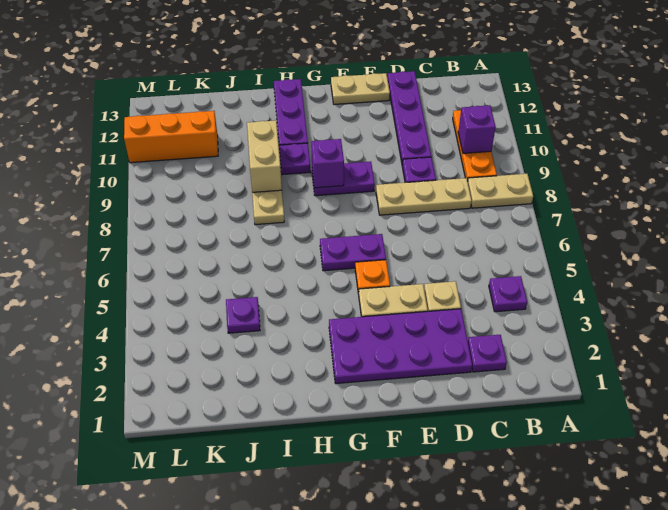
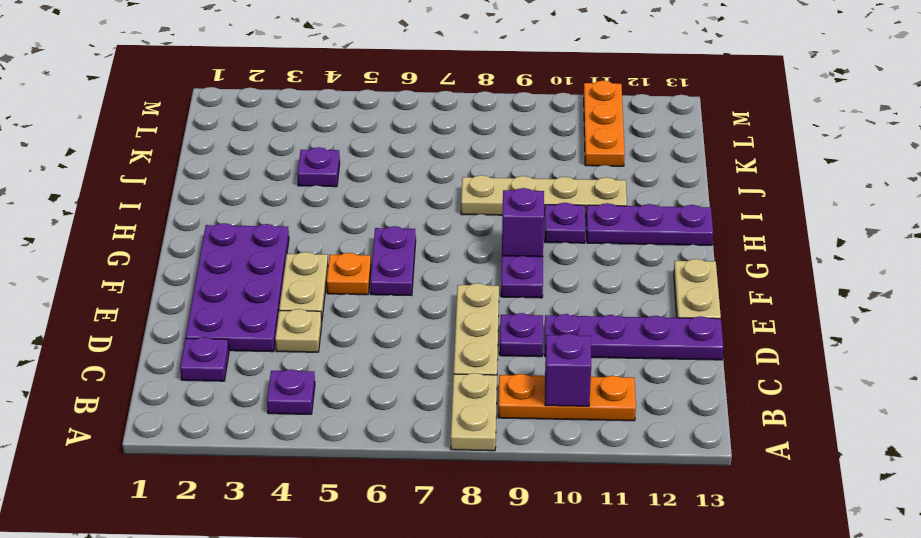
tan brick I9:I10 level 2 -> none
orange brick K11:M11 level 1 -> orange plate K11:M11 level 1

